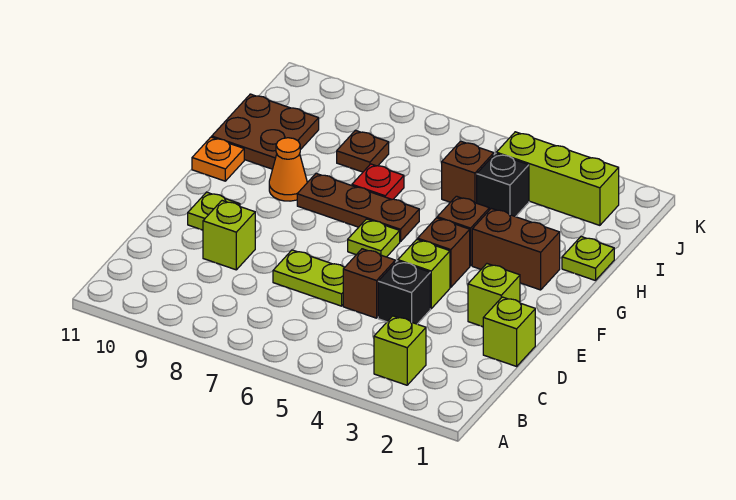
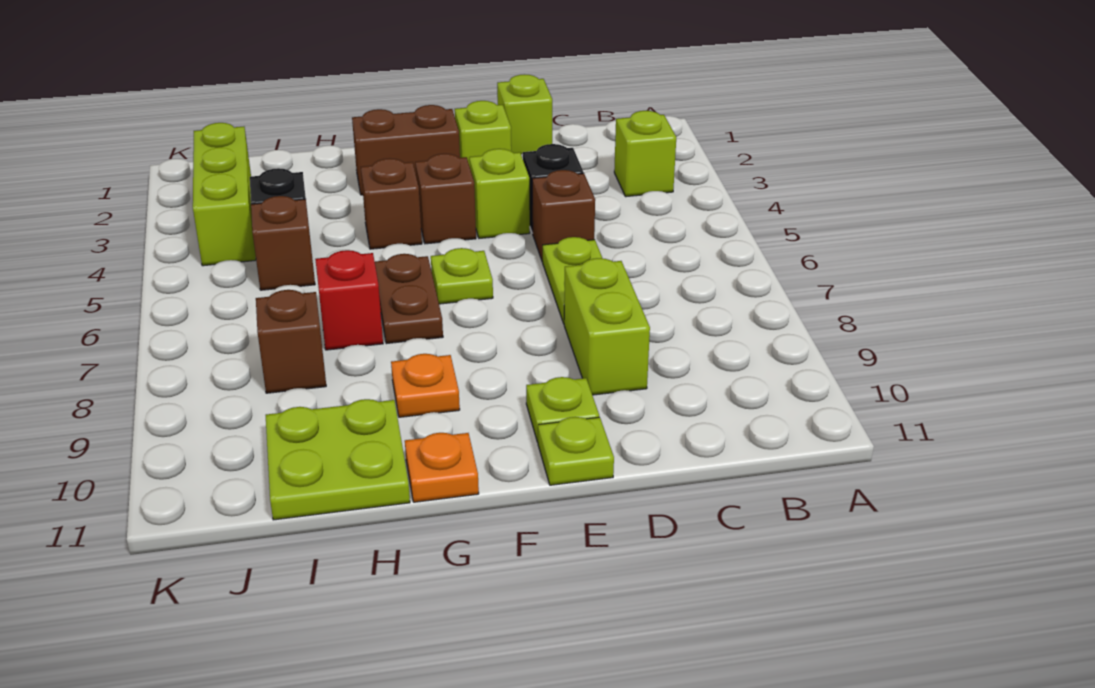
lime brick D9 level 1 -> lime brick D8:D9 level 1
brown brick G2:G3 level 1 -> brown brick F2:G2 level 1
brown plate G6:G8 level 1 -> brown plate G6:G7 level 1
orange cone G9 level 1 -> orange plate G9 level 1
lime plate H1 level 1 -> lime plate E11 level 1
red plate H7 level 1 -> red brick H7 level 1
brown plate H10:I11 level 1 -> lime plate H10:I11 level 1
brown plate I8 level 1 -> brown brick I8 level 1

